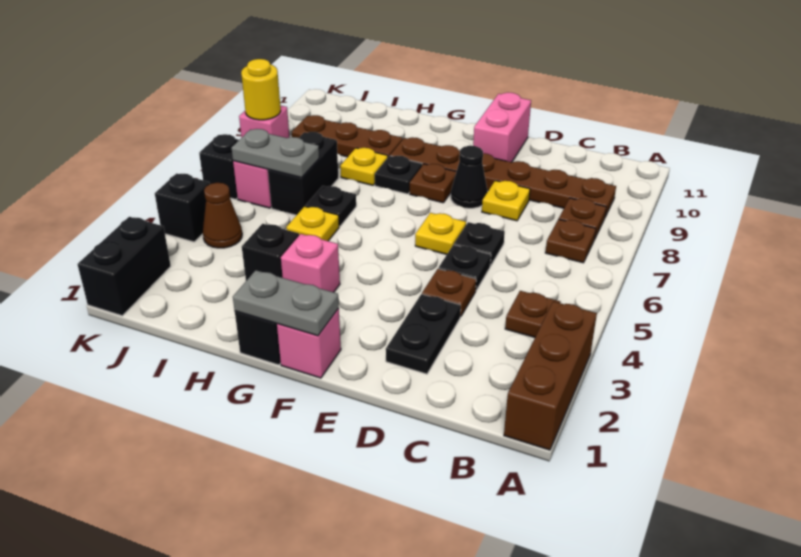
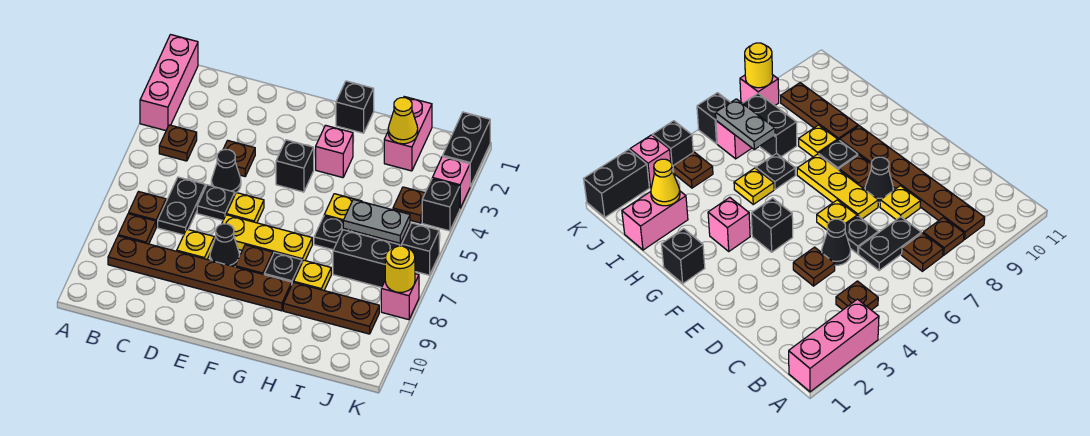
brown brick A1:A3 level 1 -> pink brick A1:A3 level 1
black plate D2:D3 level 1 -> black plate C6:C7 level 1
black plate D5 level 1 -> black cone D5 level 1
none -> yellow plate E7:G7 level 1
pink brick E10:E11 level 1 -> pink brick I1:I2 level 1
pink brick F1 level 1 -> pink brick K3 level 1
grey plate F1:G1 level 2 -> none
black brick H3 level 1 -> black brick F4 level 1
none -> yellow cone I2 level 2
black brick I6:I7 level 1 -> black brick I7:J7 level 1
brown cone J4 level 1 -> brown plate J4 level 1

